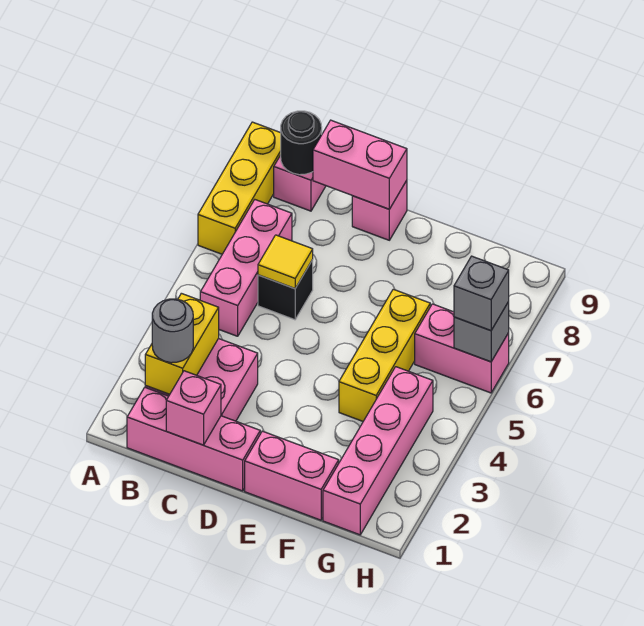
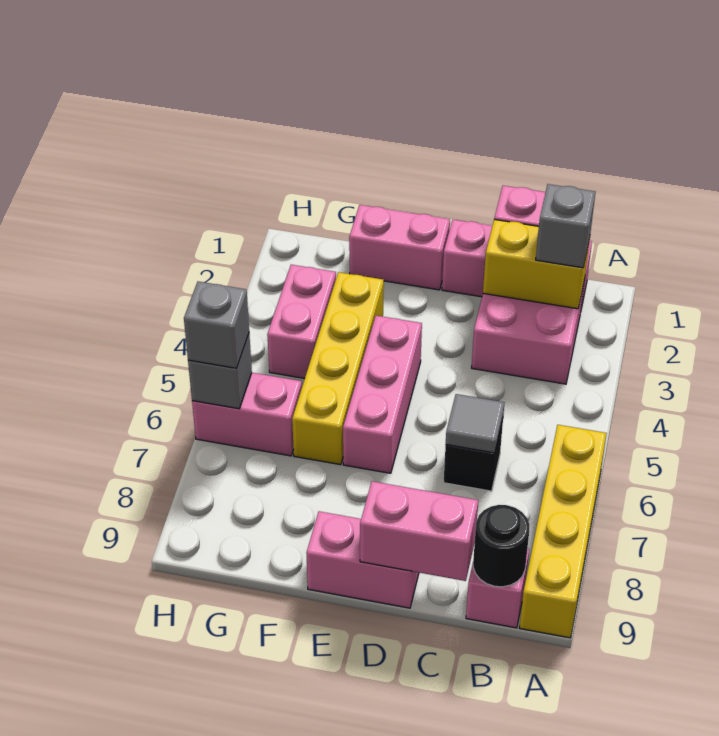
yellow brick A7:A9 level 1 -> yellow brick A6:A9 level 1
yellow brick B2:B3 level 2 -> yellow brick B2:C2 level 2
grey round brick B2 level 3 -> grey brick B2 level 3
pink brick B5:B7 level 1 -> pink brick E4:E6 level 1
yellow tile C6 level 2 -> grey tile C6 level 2
pink brick D9 level 1 -> pink brick D9:E9 level 1
yellow brick F4:F6 level 1 -> yellow brick F3:F6 level 1
pink brick G1:G4 level 1 -> pink brick G3:G4 level 1

